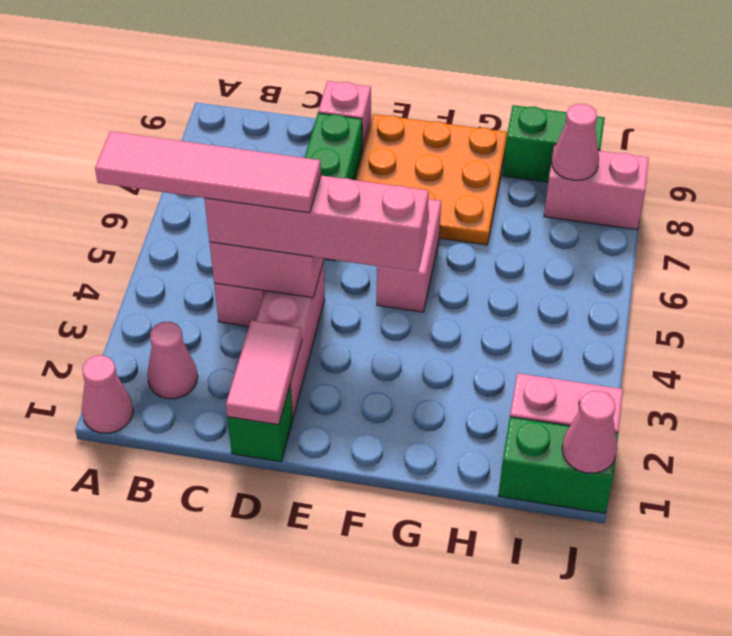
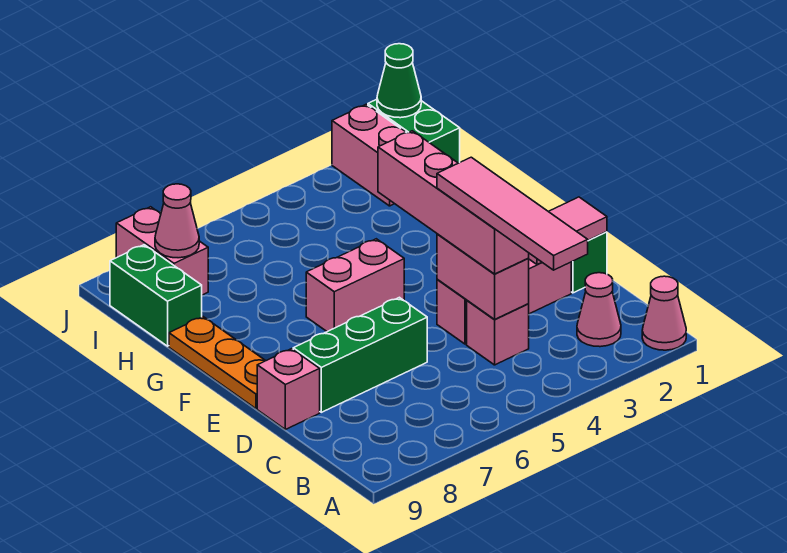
orange plate E7:G9 level 1 -> orange plate E9:G9 level 1
pink cone J1 level 2 -> green cone J1 level 2

